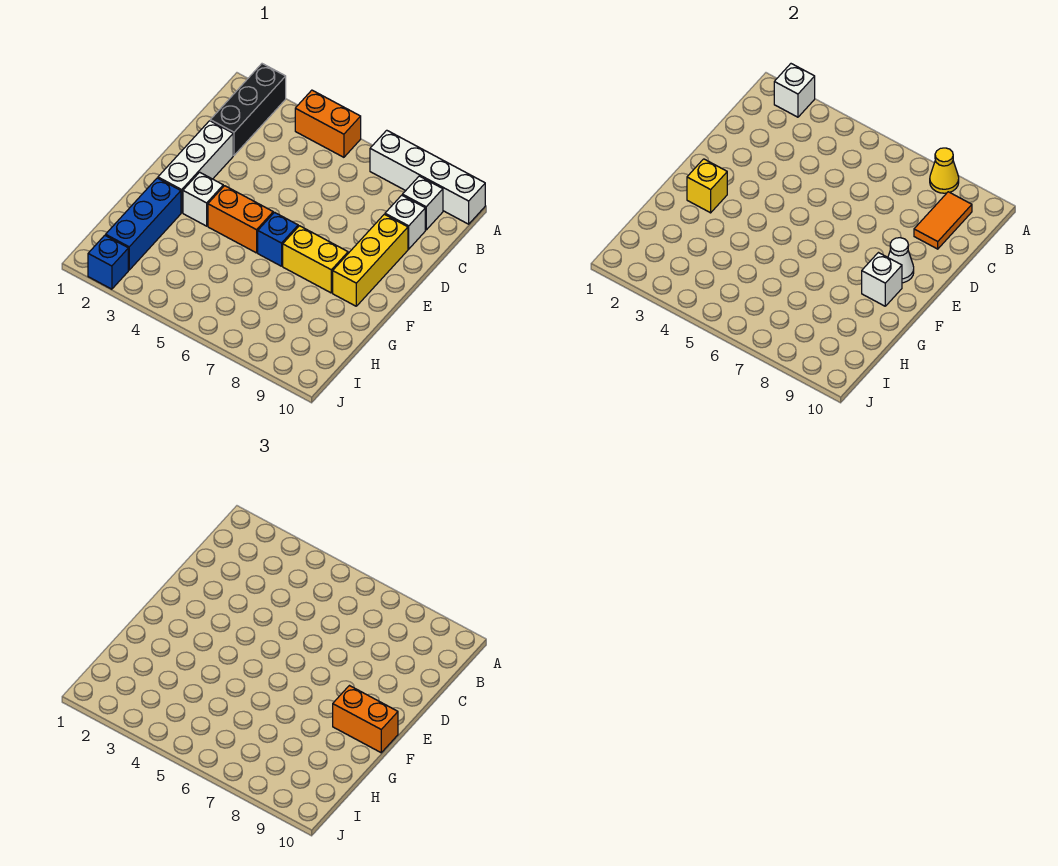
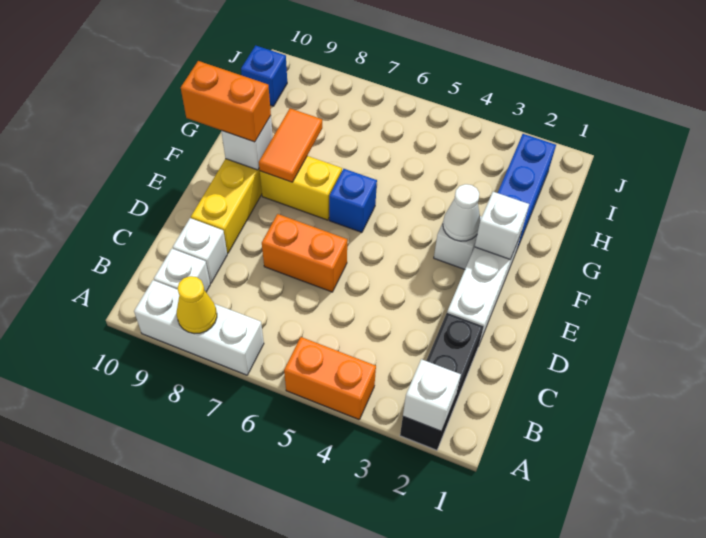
white brick A7:A10 level 1 -> white brick A7:A9 level 1
orange tile B9:C9 level 2 -> orange tile F8:G8 level 2
white cone E9 level 2 -> white cone F3 level 2
yellow brick F2 level 2 -> white brick F2 level 2
orange brick F4:F5 level 1 -> orange brick D6:D7 level 1
blue brick J2 level 1 -> blue brick I10 level 1

